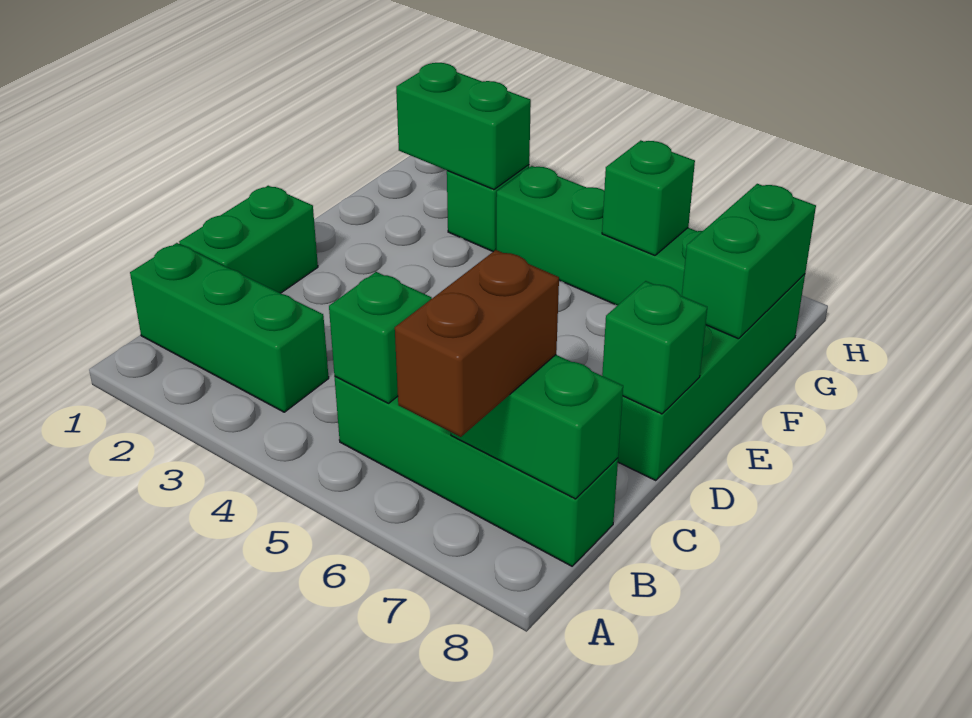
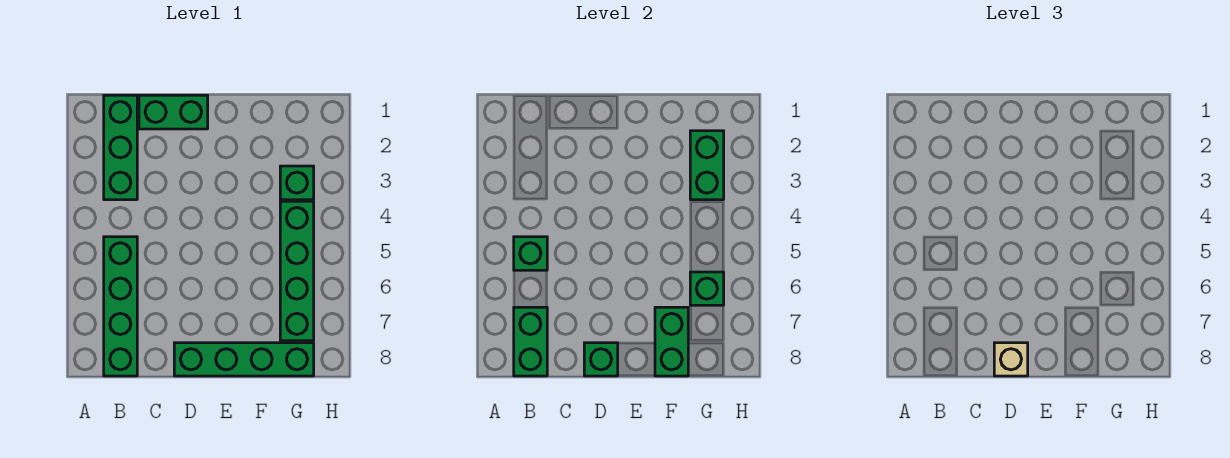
brown brick A7:B7 level 3 -> none
none -> tan brick D8 level 3
green brick F8:G8 level 2 -> green brick F7:F8 level 2

